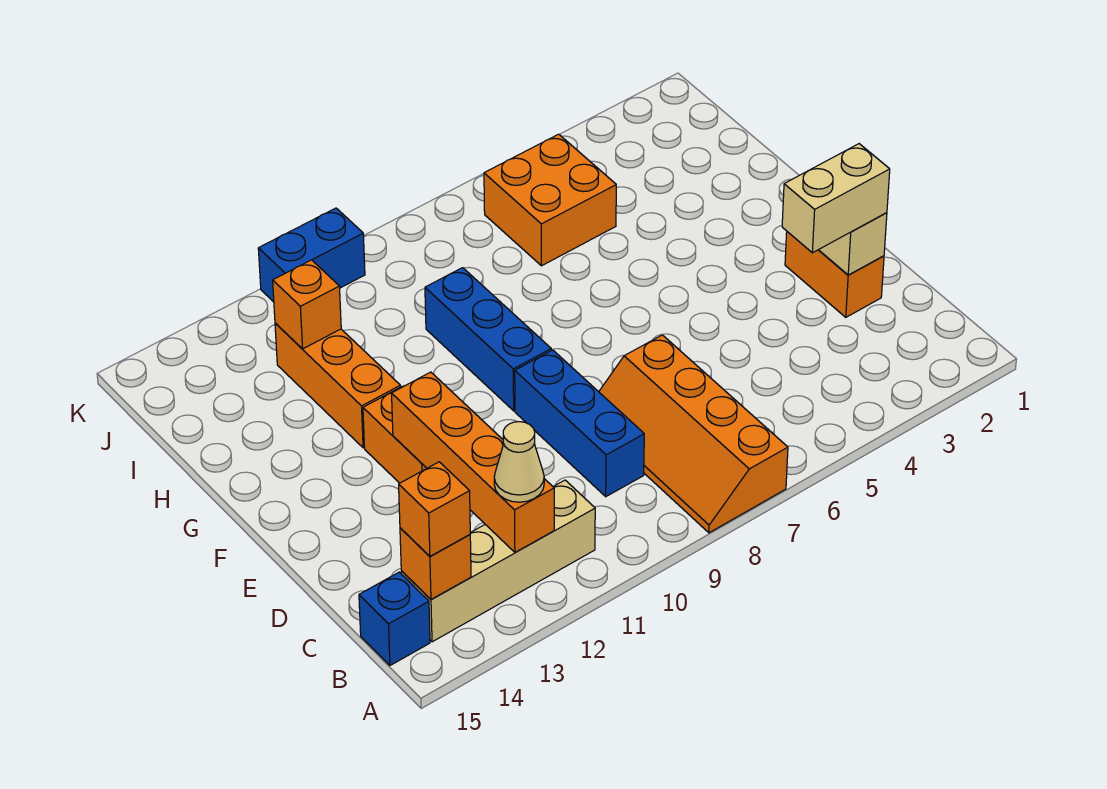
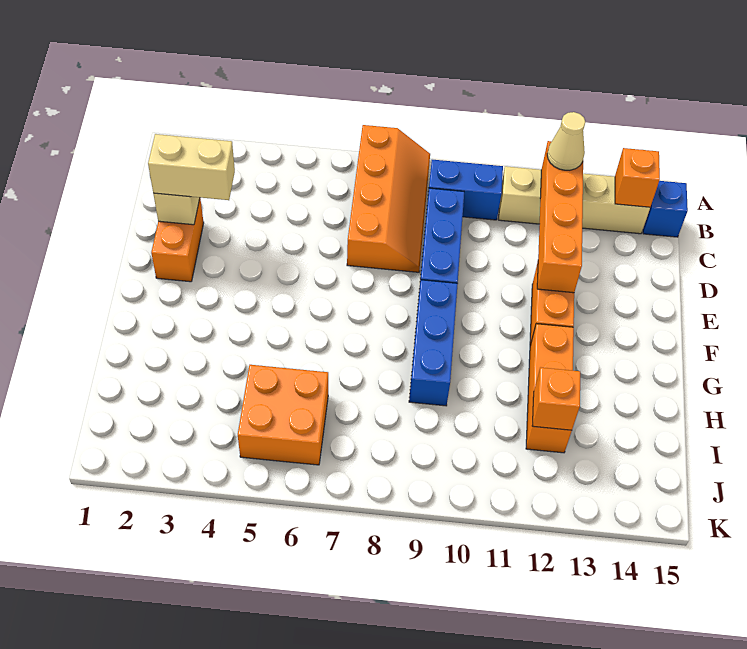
orange brick B14 level 3 -> none
blue brick K10:K11 level 1 -> blue brick B9:B10 level 1

